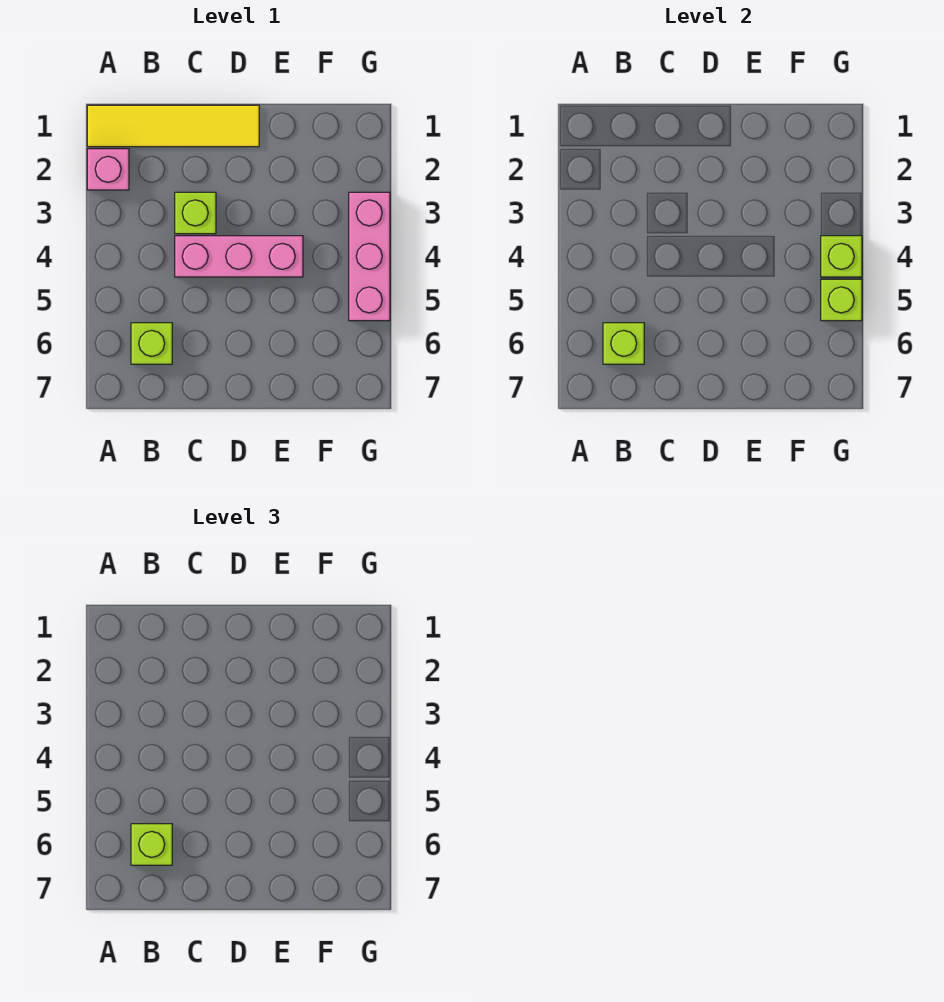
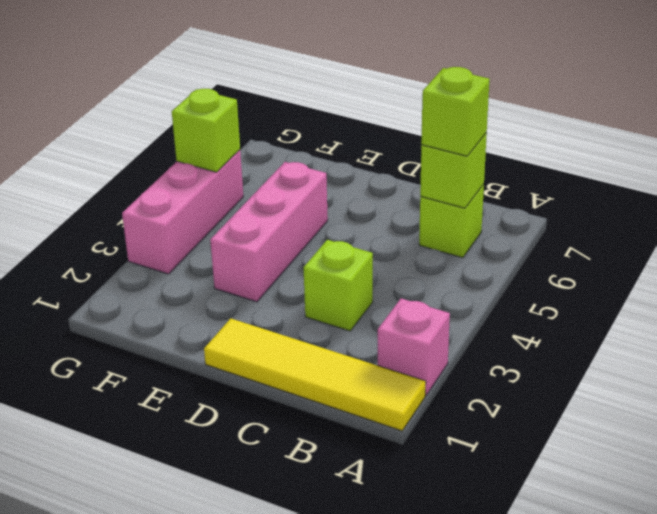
pink brick C4:E4 level 1 -> pink brick E3:E5 level 1
lime brick G4 level 2 -> none

